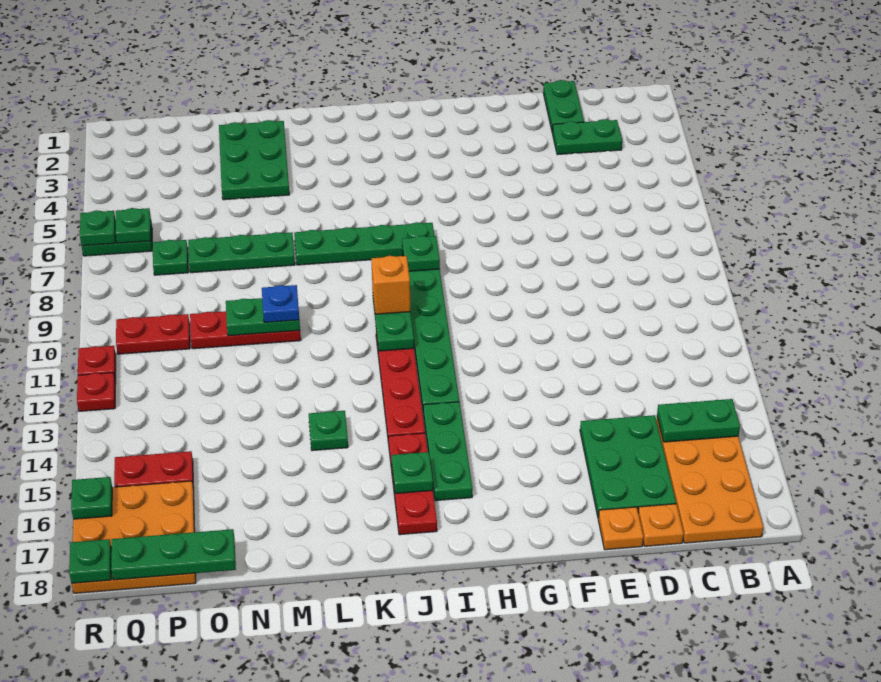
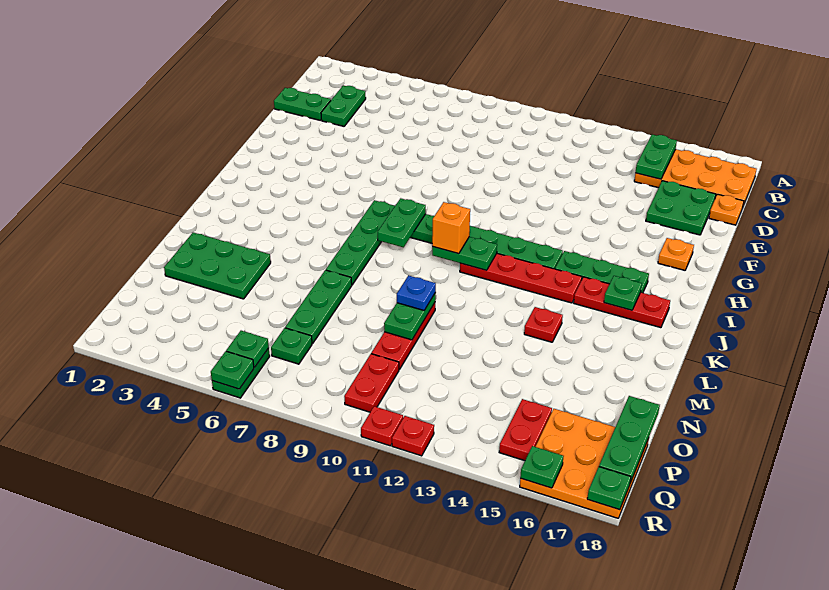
green plate D15:E17 level 1 -> green plate D16:E17 level 1
orange plate E18 level 1 -> orange plate G17 level 1
green plate I8 level 2 -> green plate I8:J8 level 2
green plate L14 level 1 -> red plate L14 level 1

